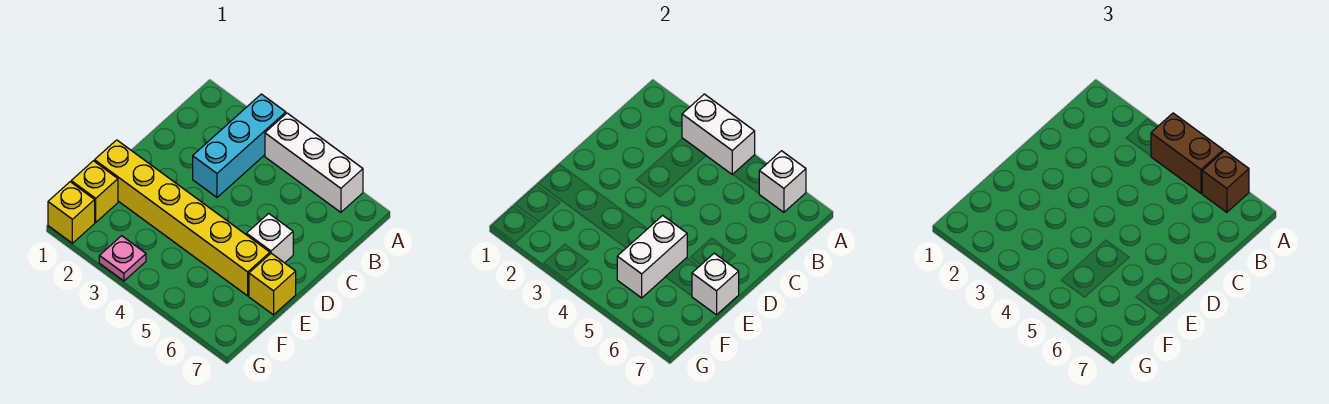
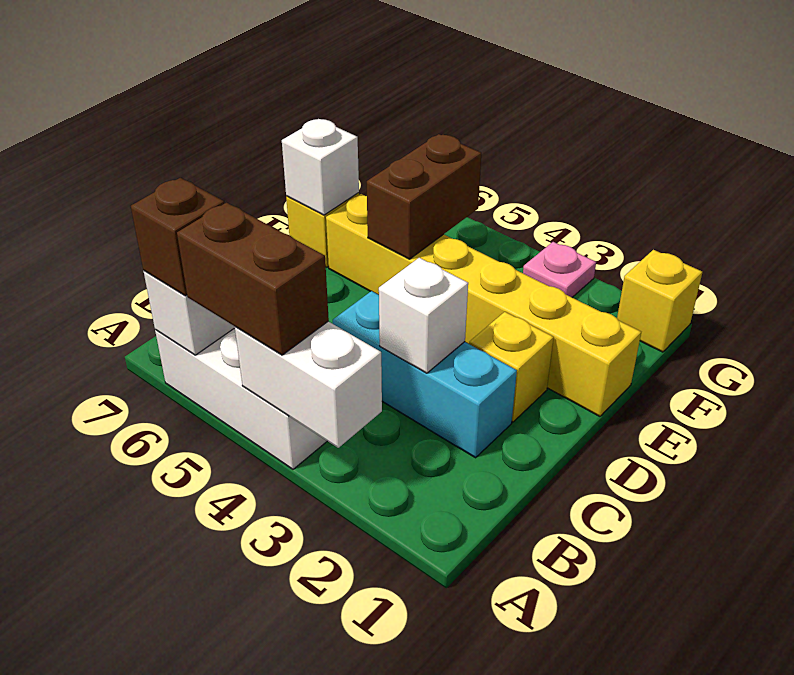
cyan brick A3:C3 level 1 -> cyan brick C2:C4 level 1
white brick D6 level 1 -> white brick C3 level 2
white brick E5:F5 level 2 -> brown brick E5:F5 level 2
yellow brick F1 level 1 -> yellow brick D2 level 1

